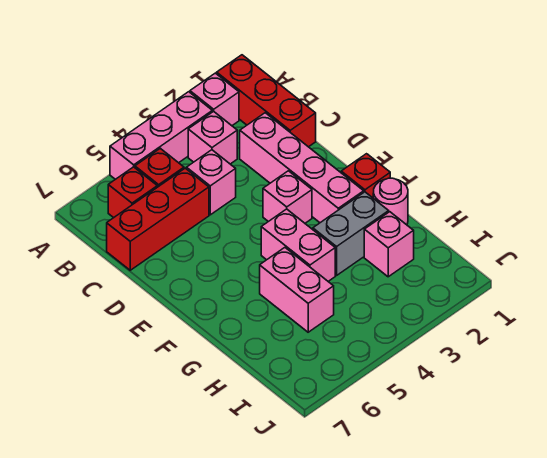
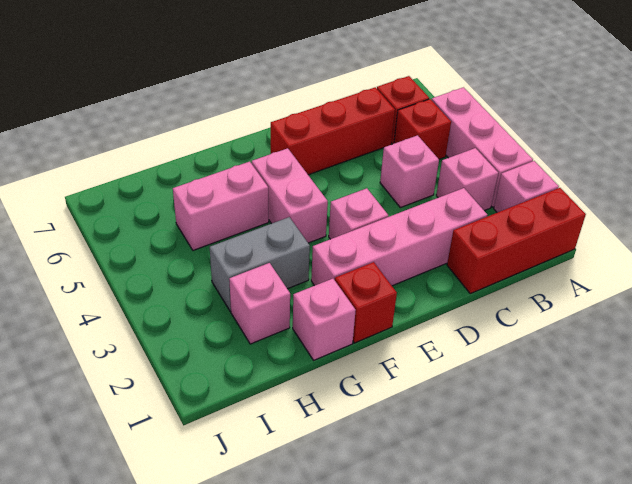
red brick C5:C7 level 1 -> red brick C6:E6 level 1
pink brick F4:G4 level 1 -> pink brick F4:F5 level 1
pink round brick G1 level 1 -> pink brick G1 level 1
grey brick G2:G3 level 1 -> grey brick G3:H3 level 1

